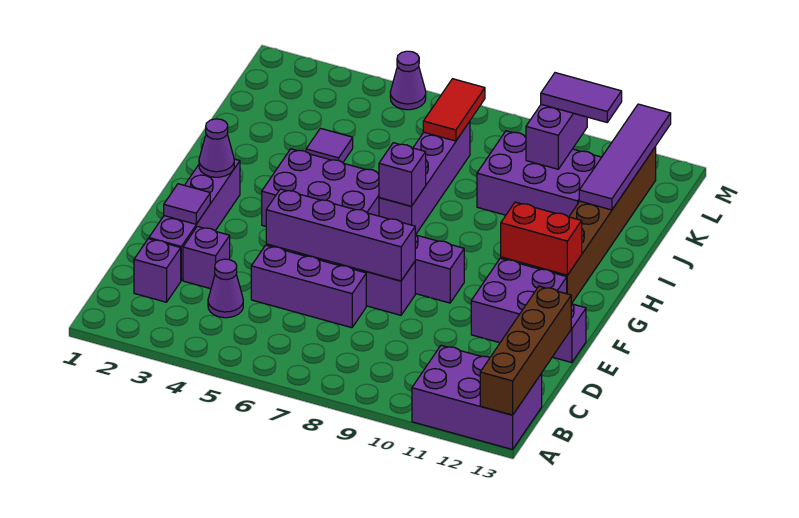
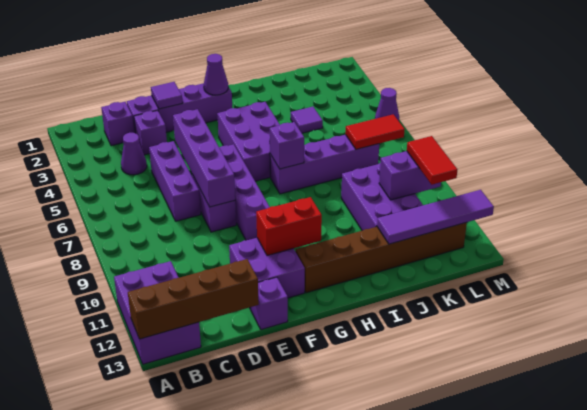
red brick G11:G12 level 2 -> red brick F11:G11 level 2
purple tile L10:L11 level 3 -> red tile L10:L11 level 3

